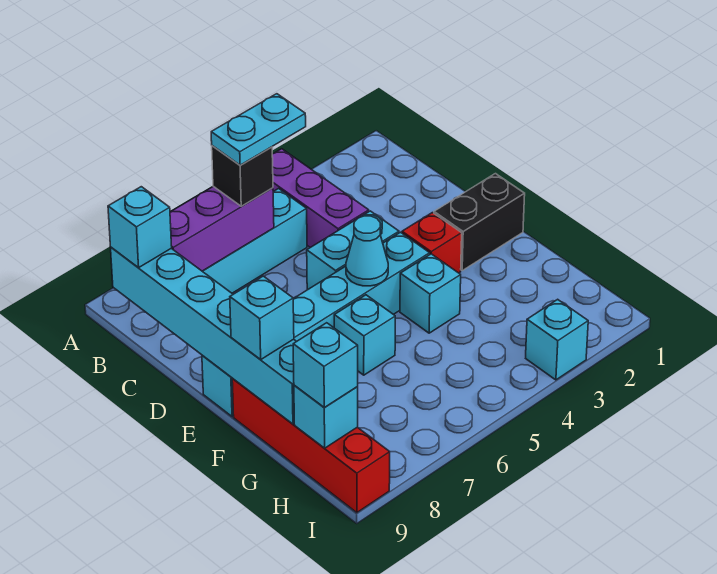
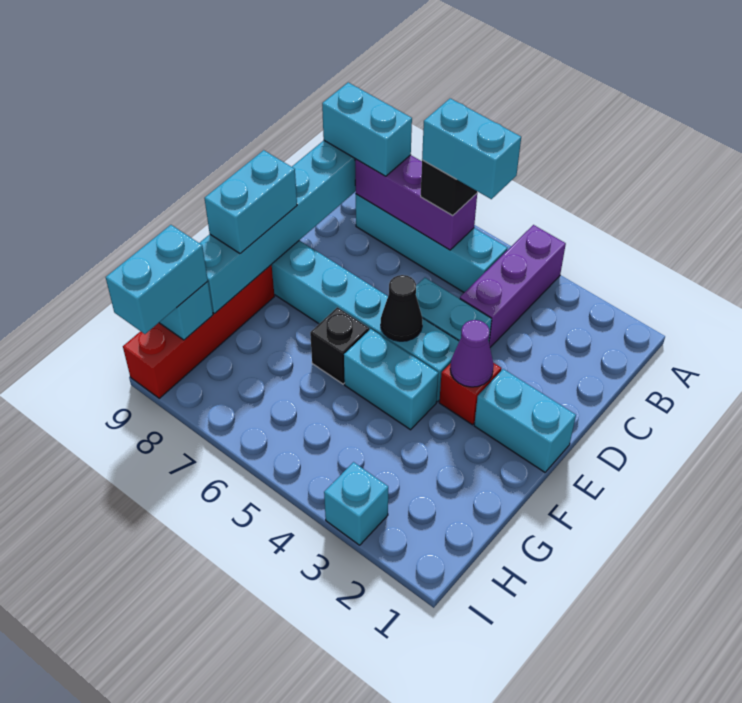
cyan plate B5:B6 level 4 -> cyan brick B5:B6 level 4
cyan brick B9 level 3 -> cyan brick B8:B9 level 3
black brick E1:E2 level 1 -> cyan brick E1:E2 level 1
none -> purple cone E3 level 2
cyan cone E5 level 2 -> black cone E5 level 2
cyan brick F4 level 1 -> cyan brick F4:F5 level 1
cyan brick F6 level 1 -> black brick F6 level 1
cyan brick F9 level 3 -> cyan brick E9:F9 level 3
cyan brick H9 level 3 -> cyan brick H9:I9 level 3

